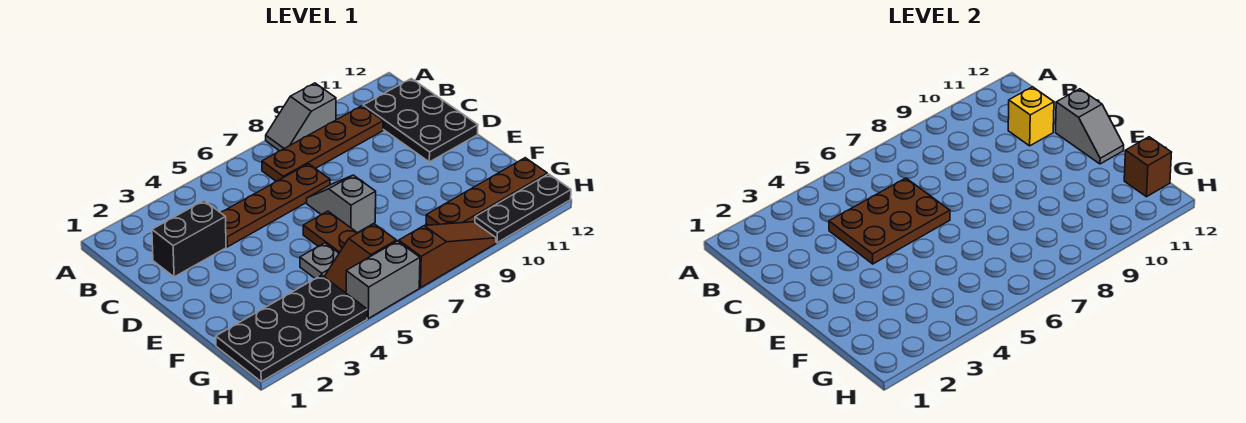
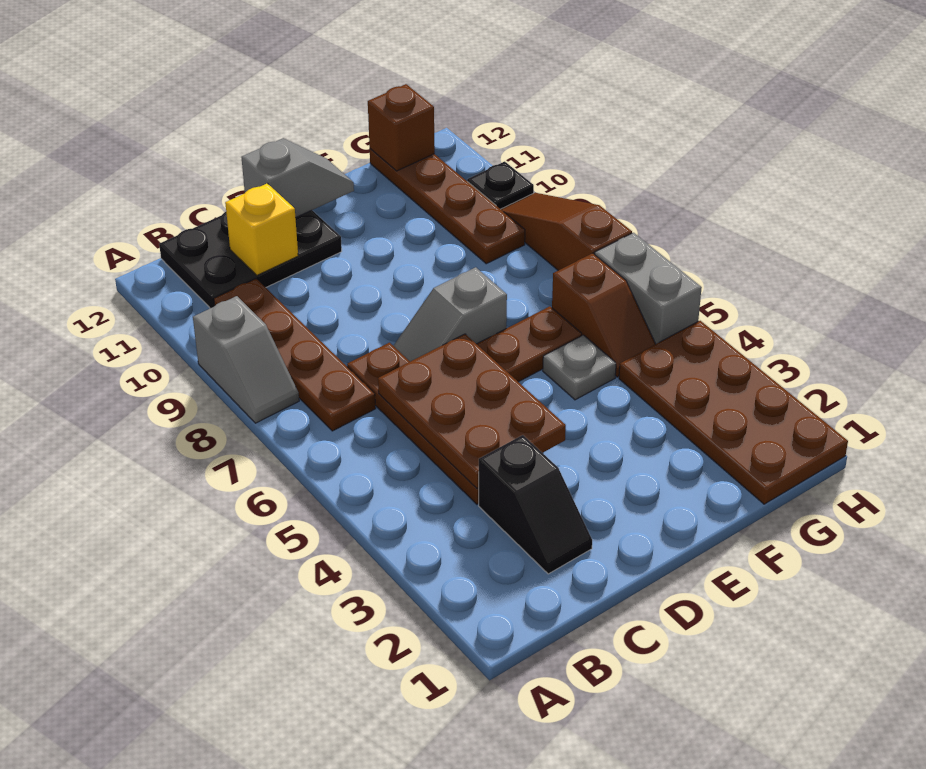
black brick C2:C3 level 1 -> black slope C2:C3 level 1 top 3
black plate G1:H4 level 1 -> brown plate G1:H4 level 1
black plate H10:H12 level 1 -> black plate H10 level 1

